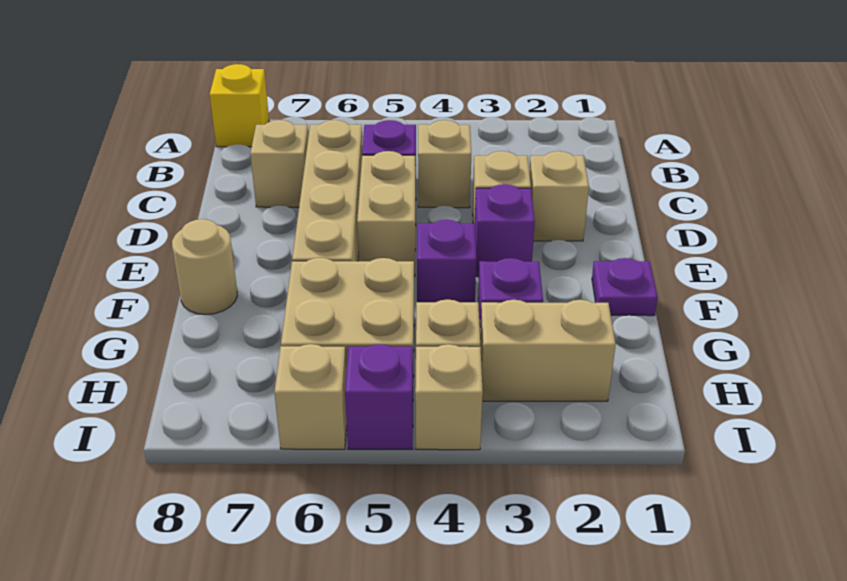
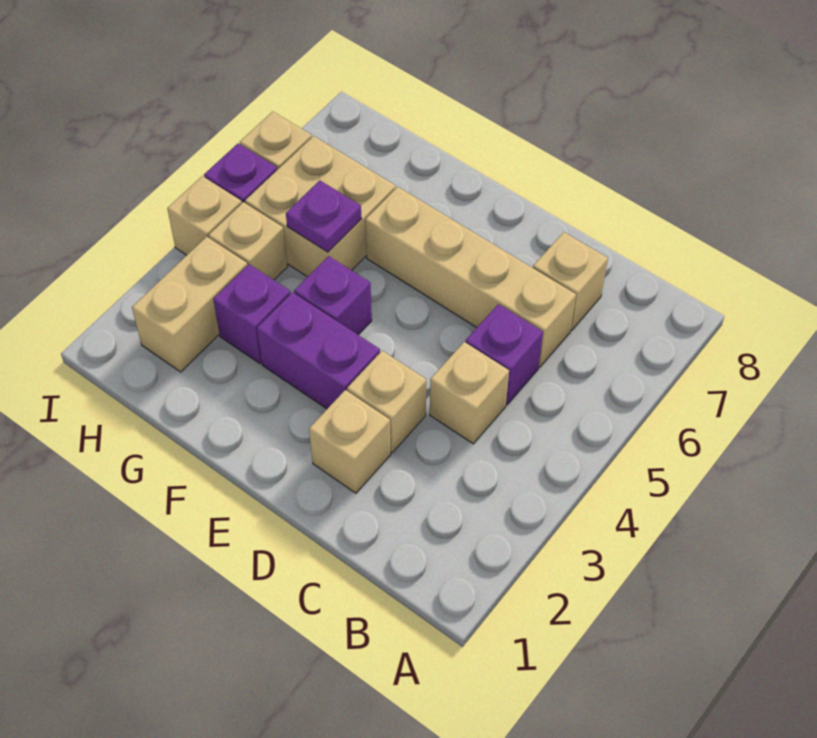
yellow brick A8 level 1 -> none
tan brick D5:E5 level 1 -> none
purple brick E3 level 1 -> purple brick E3:F3 level 1
purple plate F1 level 1 -> purple plate G5 level 2
tan round brick F8 level 1 -> none

